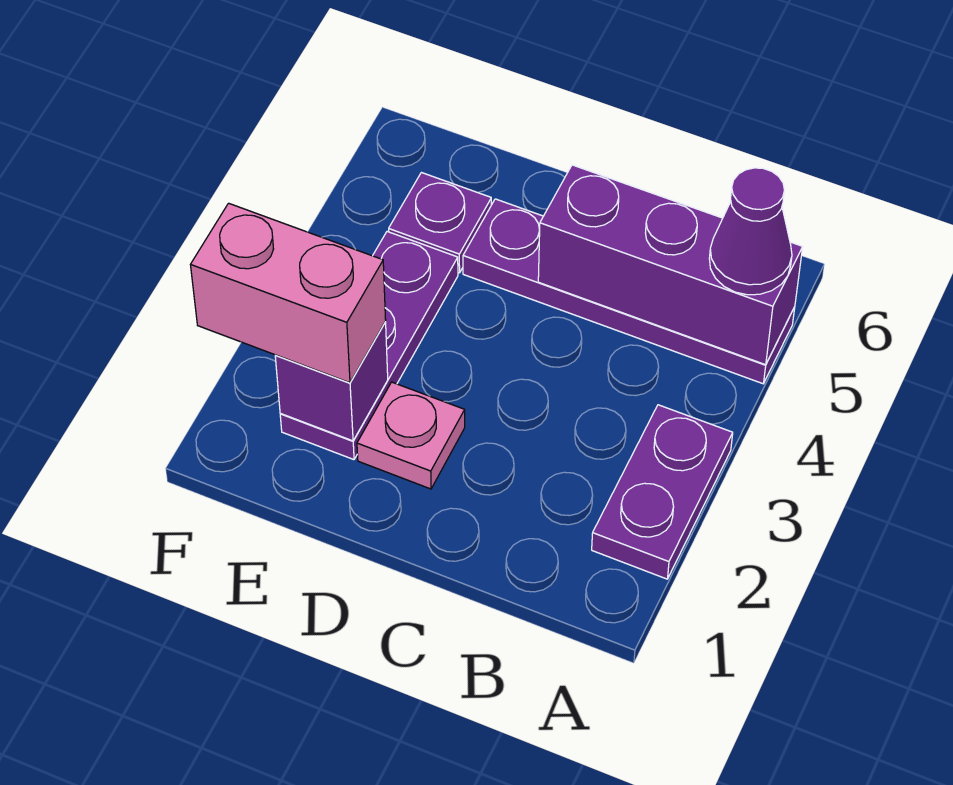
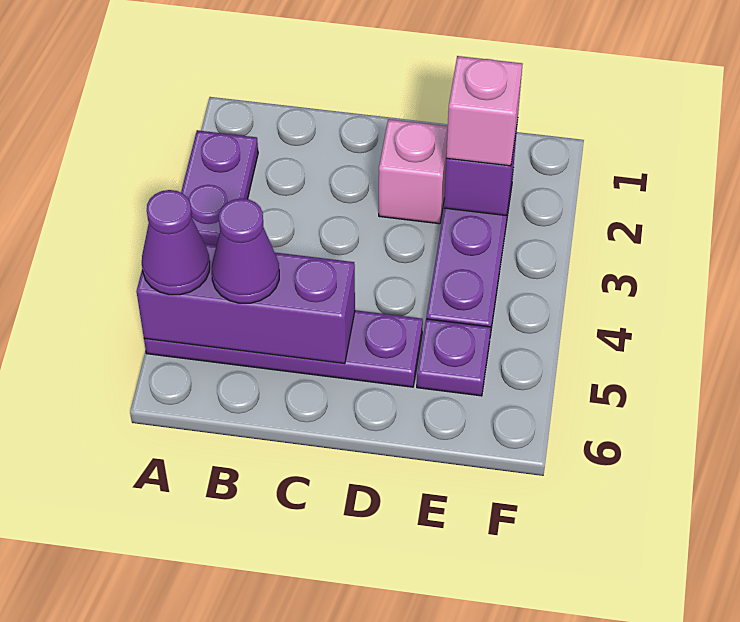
none -> purple cone B5 level 3
pink plate D2 level 1 -> pink brick D2 level 1
pink brick E2:F2 level 3 -> pink brick E2 level 3

